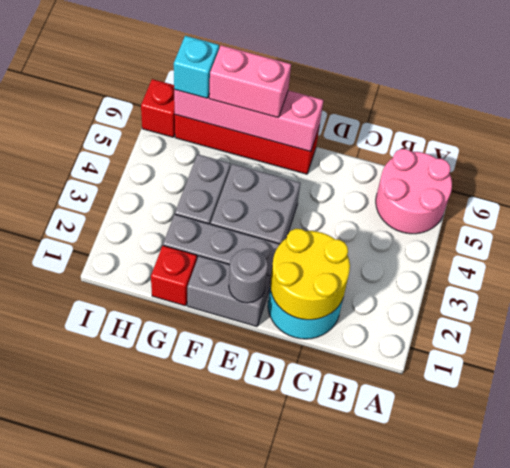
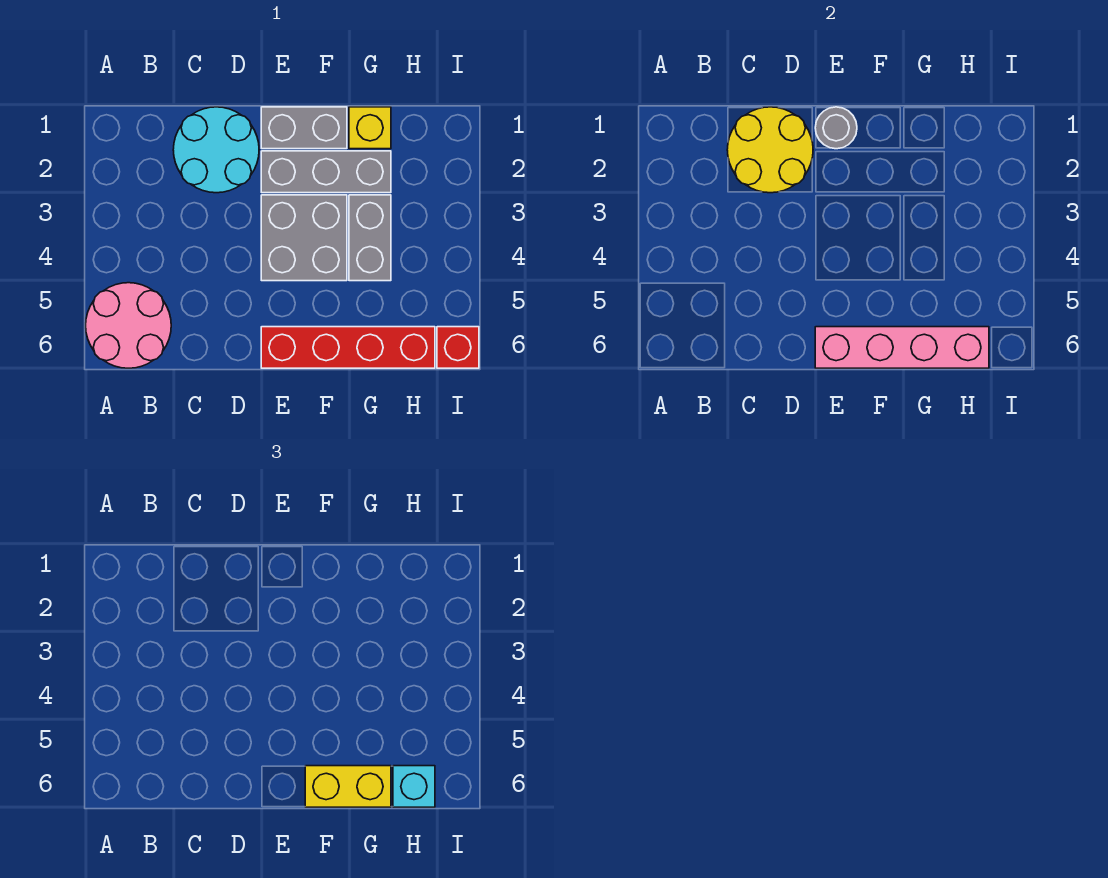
pink brick F6:G6 level 3 -> yellow brick F6:G6 level 3
red brick G1 level 1 -> yellow brick G1 level 1

